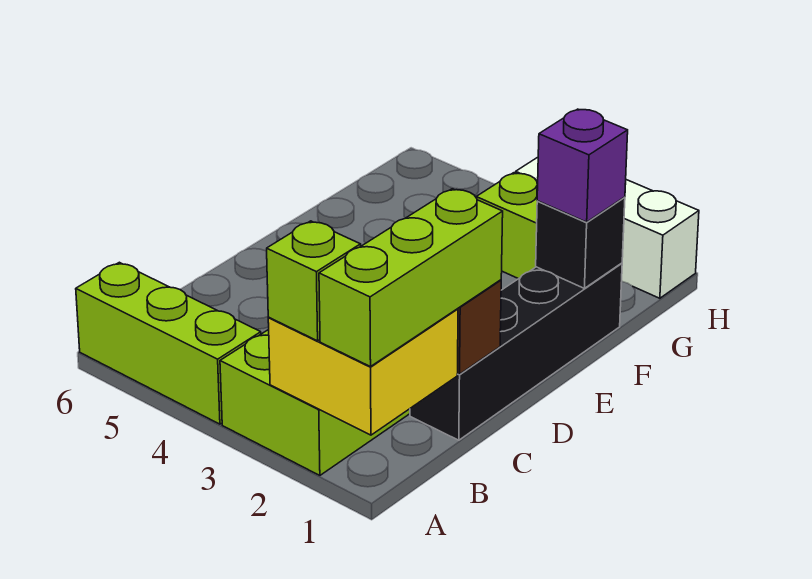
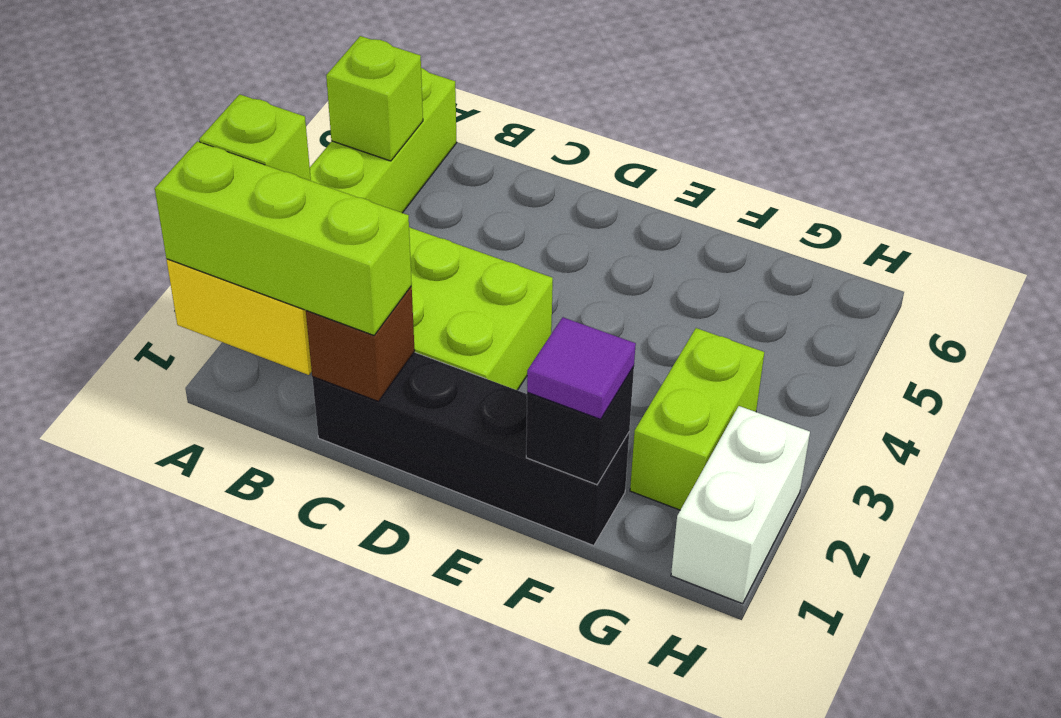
none -> lime brick A5 level 2
purple brick F1 level 3 -> purple tile F1 level 3
white brick H1:H3 level 1 -> white brick H1:H2 level 1

